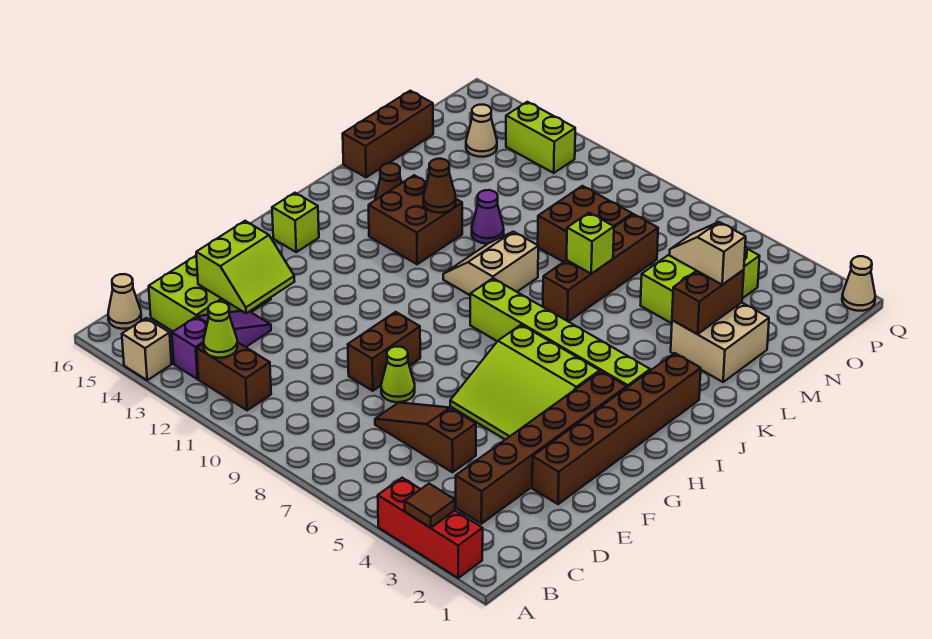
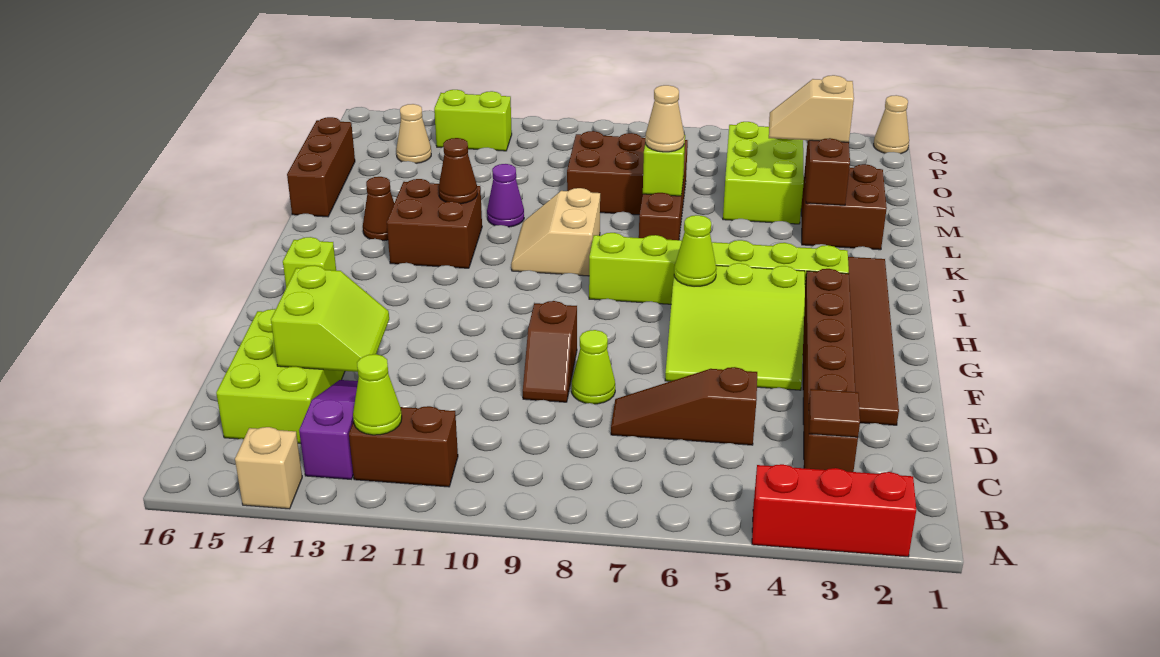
brown tile A3 level 2 -> brown tile C3 level 2
tan cone B16 level 1 -> tan cone L7 level 3
brown brick E2:J2 level 1 -> brown tile E2:J2 level 1
brown brick E9:F9 level 1 -> brown slope E9:F9 level 1 top F
none -> lime cone H6 level 2
tan brick L2:M3 level 1 -> brown brick L2:M3 level 1

